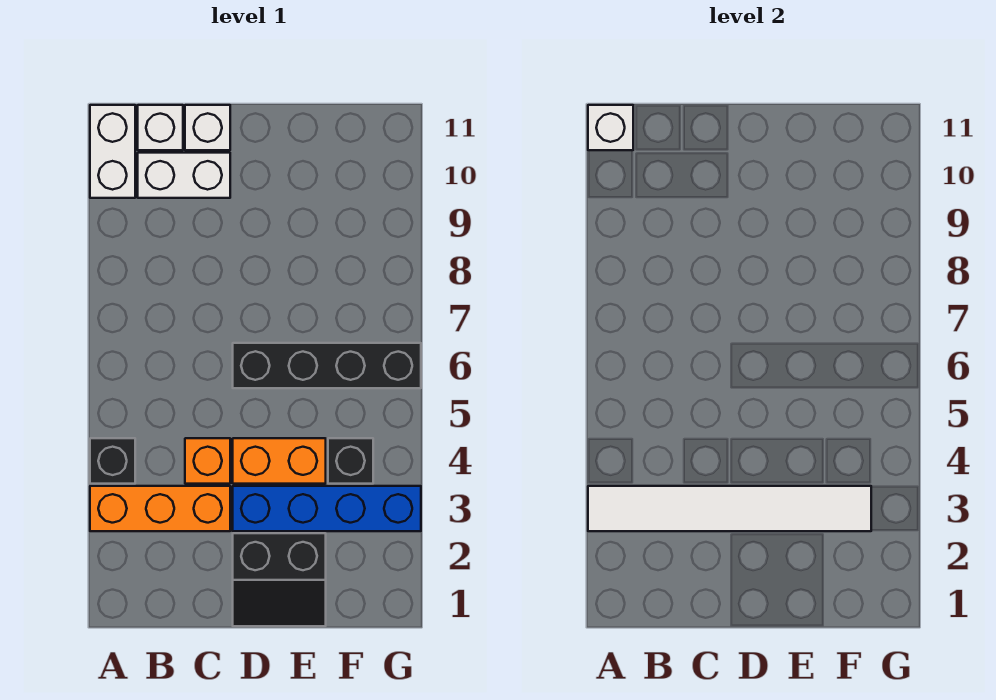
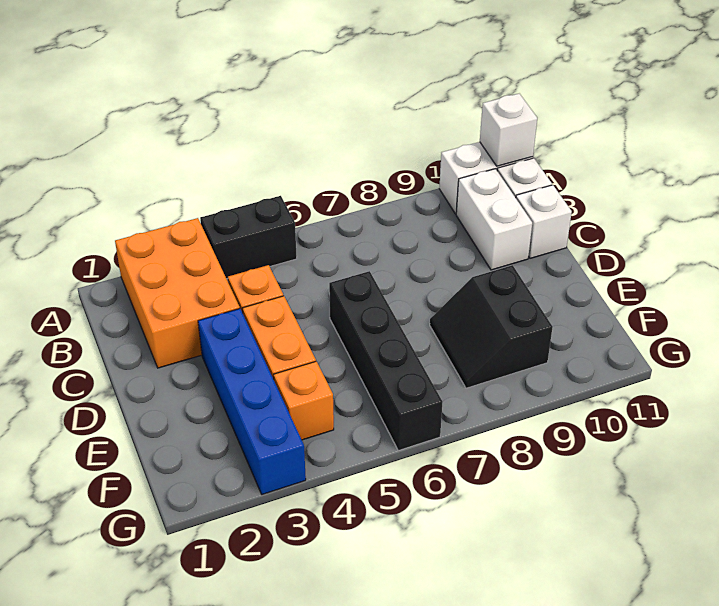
orange brick A3:C3 level 1 -> orange brick A2:C3 level 1
white tile A3:F3 level 2 -> none
black brick A4 level 1 -> black brick A4:A5 level 1
black slope D1:E2 level 1 top 2 -> black slope E8:F9 level 1 top 9
black brick F4 level 1 -> orange brick F4 level 1

